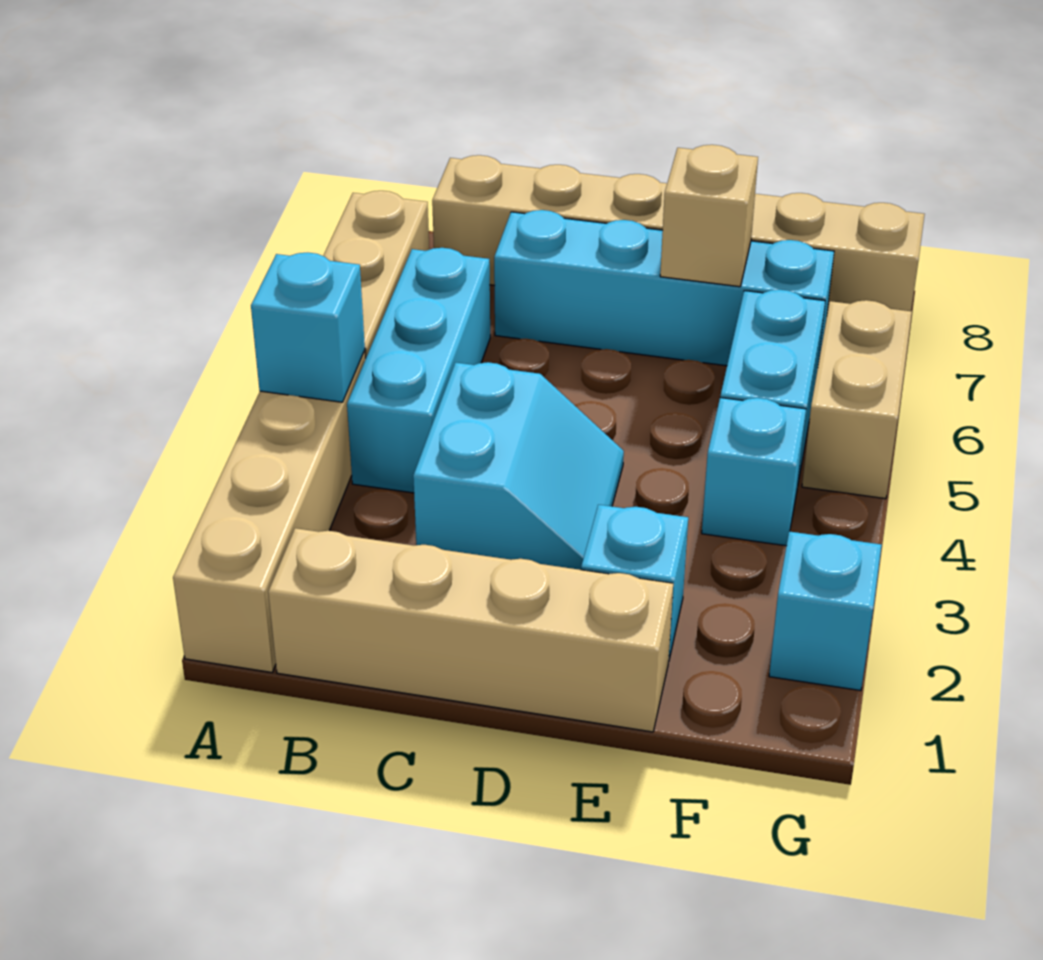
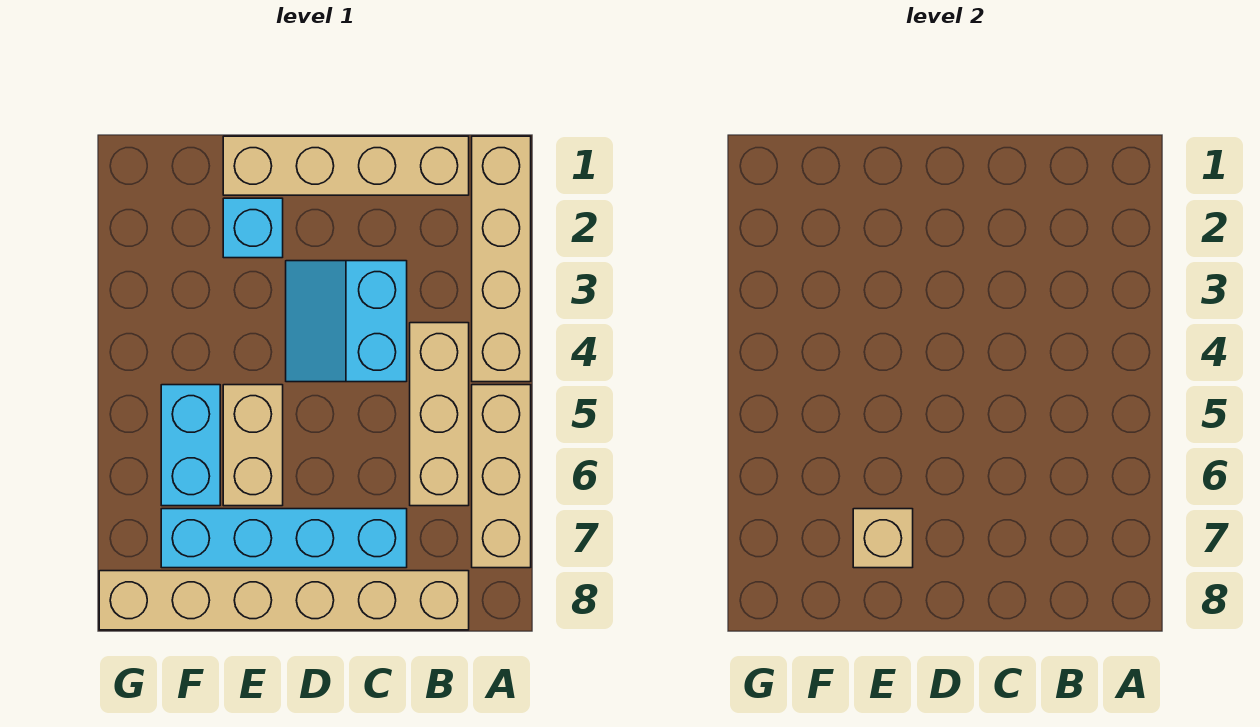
cyan brick A4 level 2 -> none
cyan brick B4:B6 level 1 -> tan brick B4:B6 level 1
cyan brick F4 level 1 -> none
cyan brick G2 level 1 -> none
tan brick G5:G6 level 1 -> tan brick E5:E6 level 1

